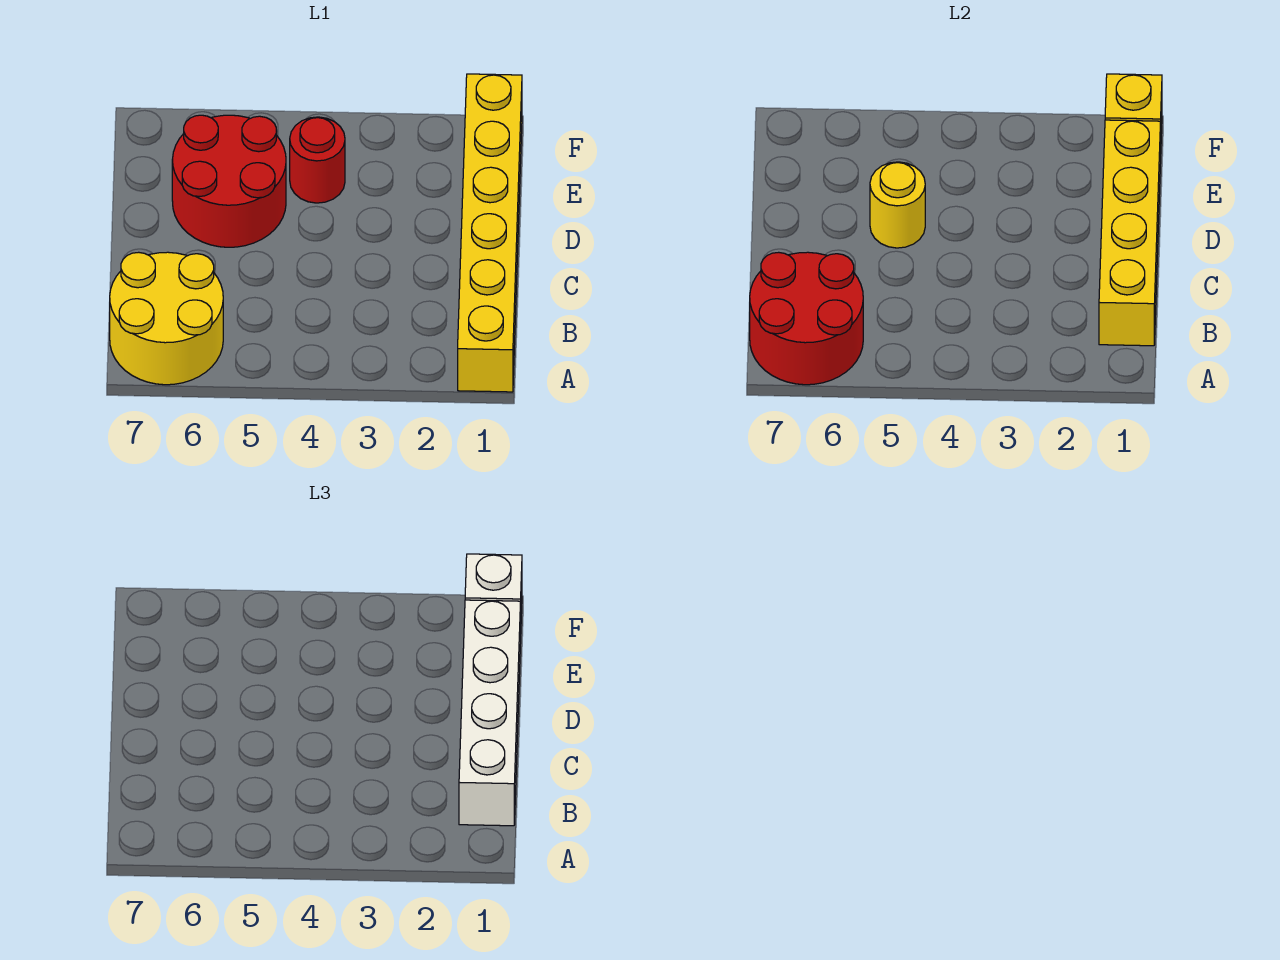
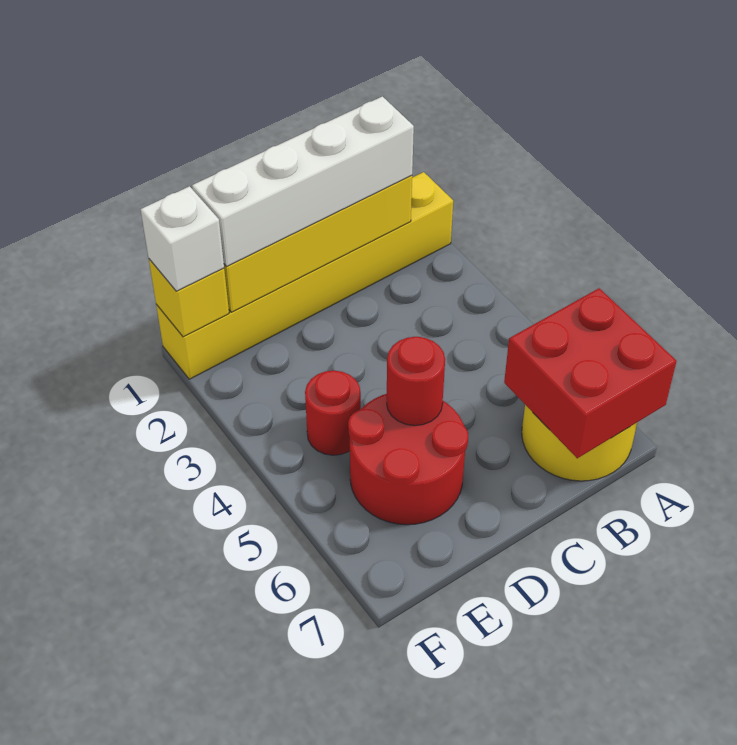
red round brick A6:B7 level 2 -> red brick A6:B7 level 2
yellow round brick D5 level 2 -> red round brick D5 level 2

